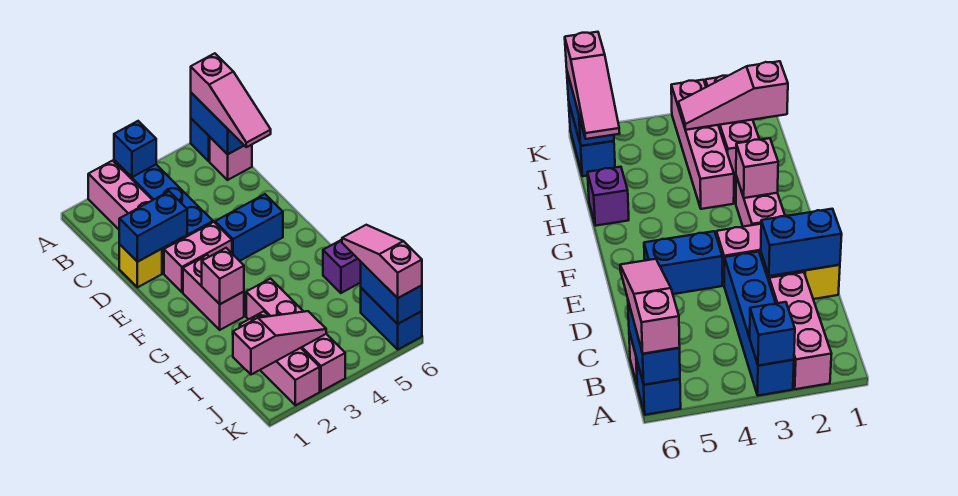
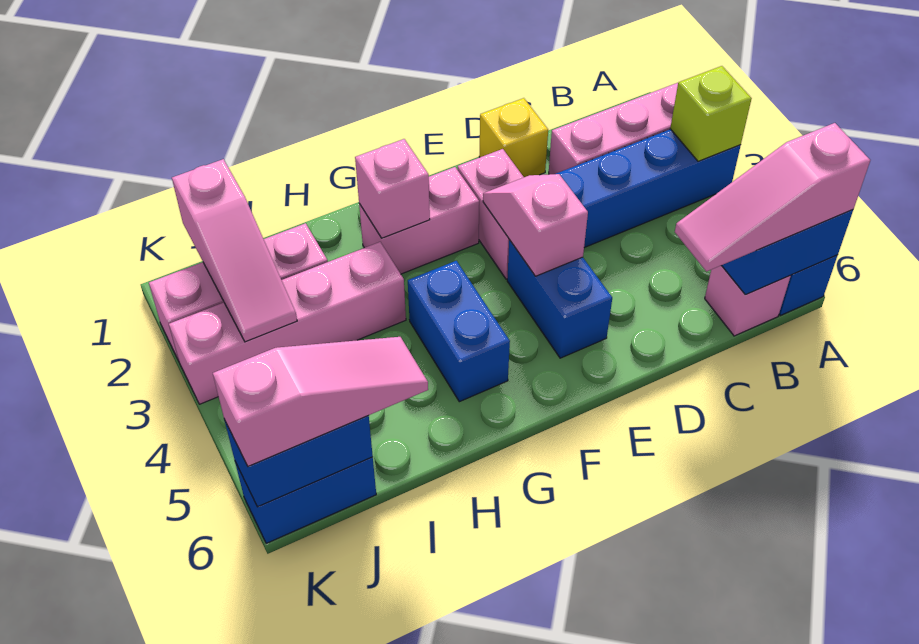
blue brick A3 level 2 -> lime brick A3 level 2
blue brick D1:D2 level 2 -> blue brick G4:G5 level 1
none -> pink slope E3:E4 level 2 top 4
purple brick H6 level 1 -> none

